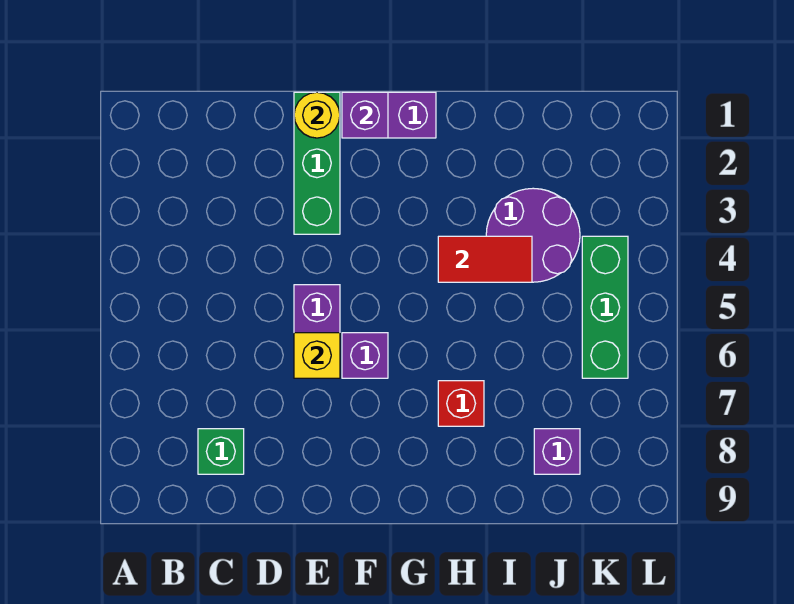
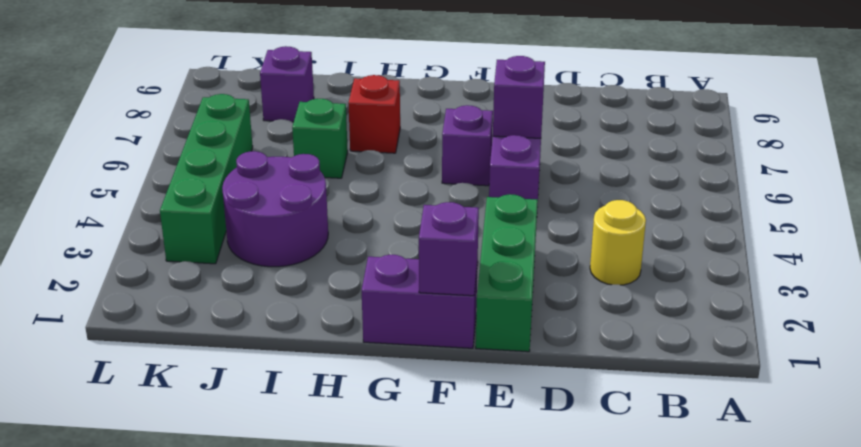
green brick C8 level 1 -> green brick I6 level 1
yellow round brick E1 level 2 -> yellow round brick C3 level 1
yellow brick E6 level 2 -> purple brick E6 level 2
red tile H4:I4 level 2 -> none
green brick K4:K6 level 1 -> green brick K3:K6 level 1

